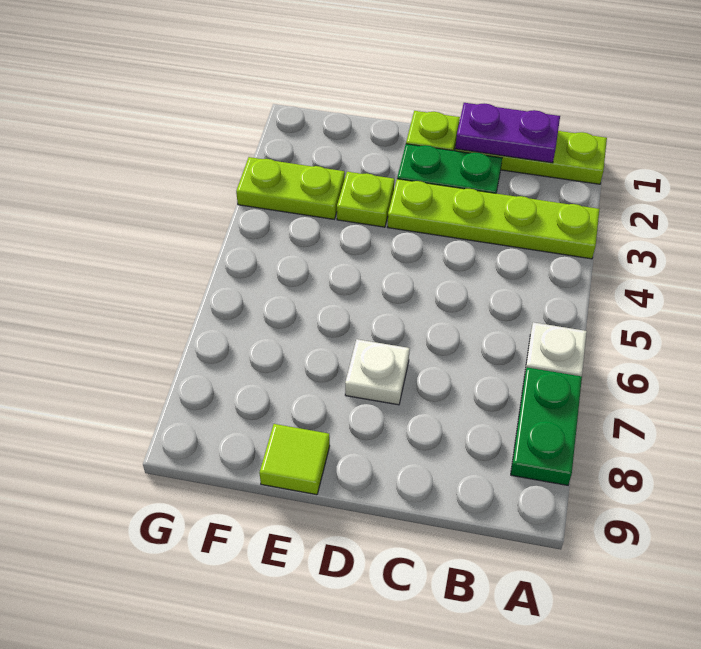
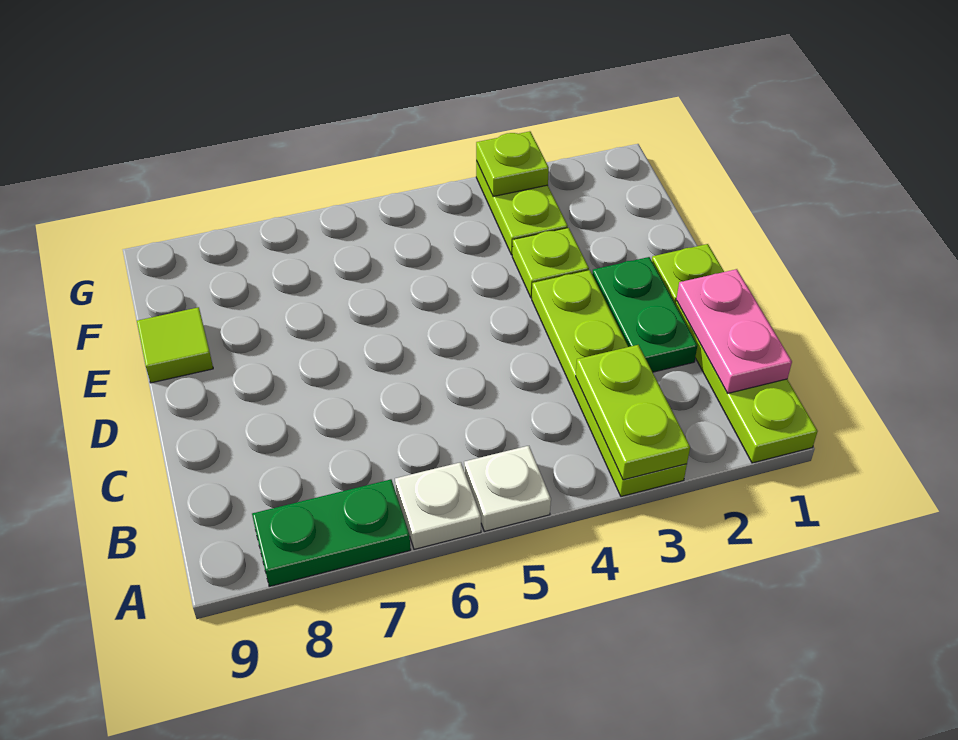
none -> lime plate A3:B3 level 2
purple plate B1:C1 level 2 -> pink plate B1:C1 level 2
white plate D7 level 1 -> white plate A5 level 1
none -> lime plate G3 level 2

